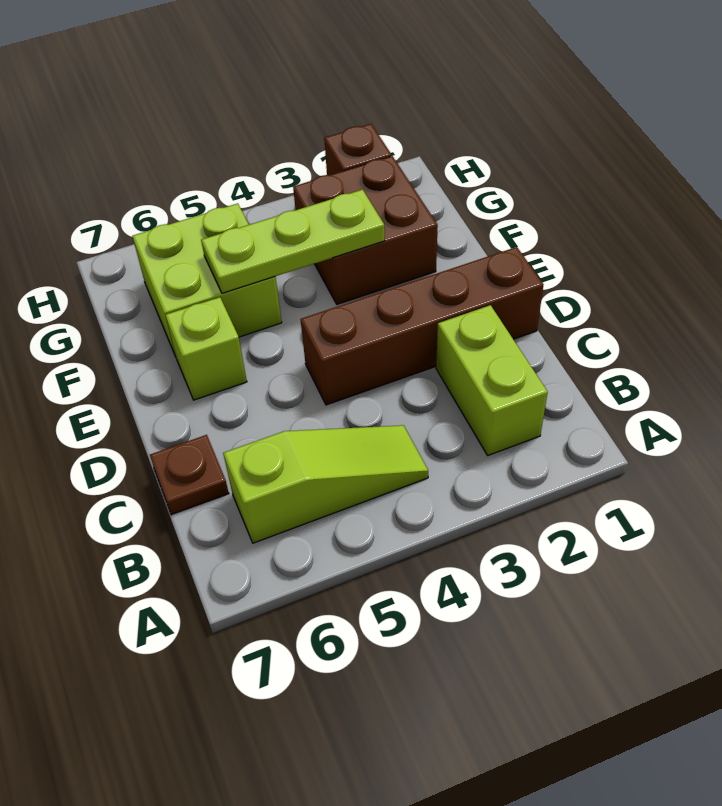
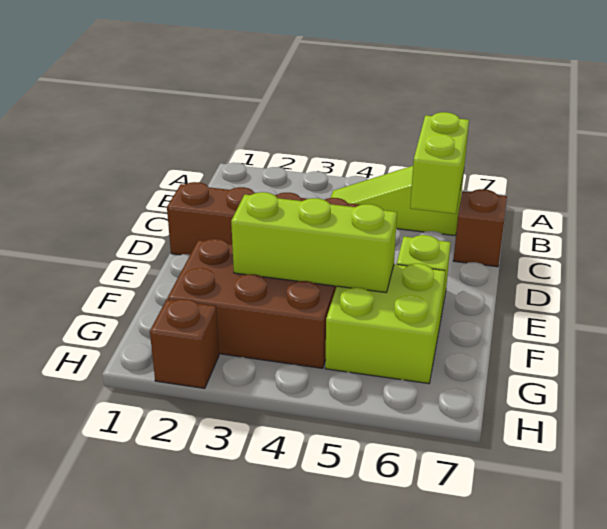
lime brick B2:C2 level 1 -> lime brick B6:C6 level 2
brown plate C7 level 1 -> brown brick C7 level 1
brown brick F2:G3 level 1 -> brown brick F2:G4 level 1
lime plate F3:F5 level 2 -> lime brick F3:F5 level 2

